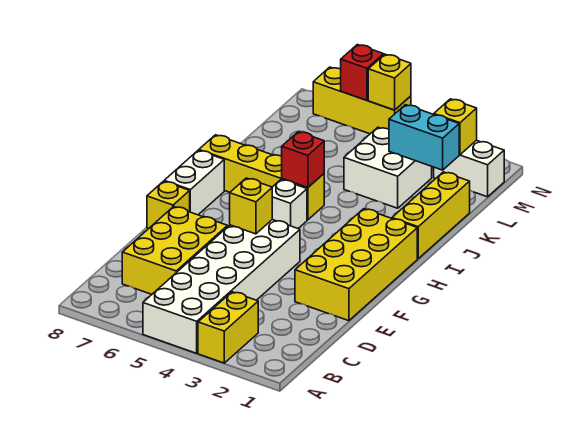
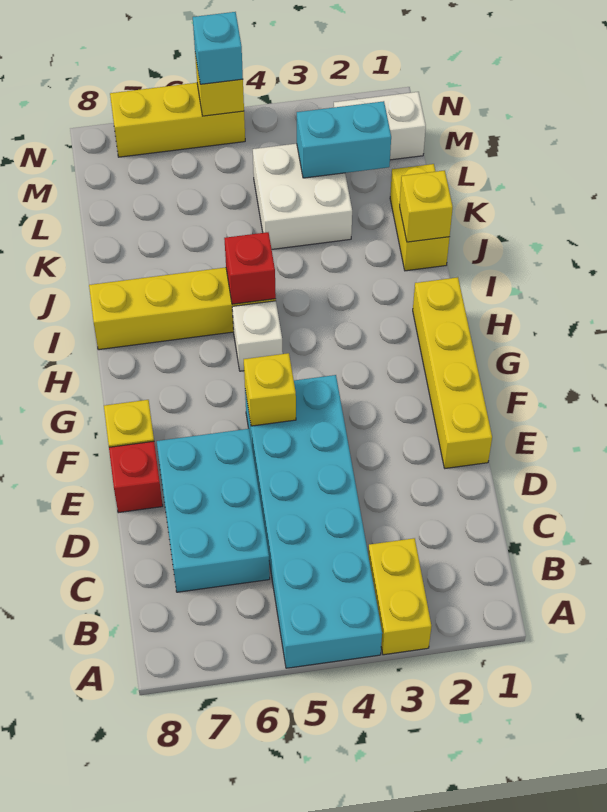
white brick A4:F5 level 1 -> cyan brick A4:F5 level 1
yellow brick C6:E7 level 1 -> cyan brick C6:E7 level 1
yellow brick E1:H2 level 1 -> yellow brick E1:H1 level 1
white brick G8:H8 level 1 -> none
yellow brick I1:K1 level 1 -> yellow brick J1:K1 level 1
yellow brick M2 level 2 -> yellow brick J1 level 2
none -> cyan brick N5 level 3
red brick N6 level 2 -> red brick E8 level 1

